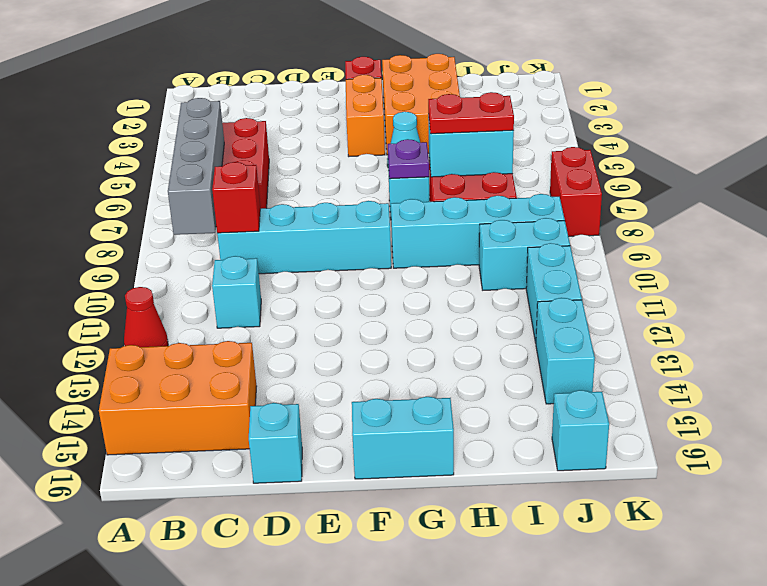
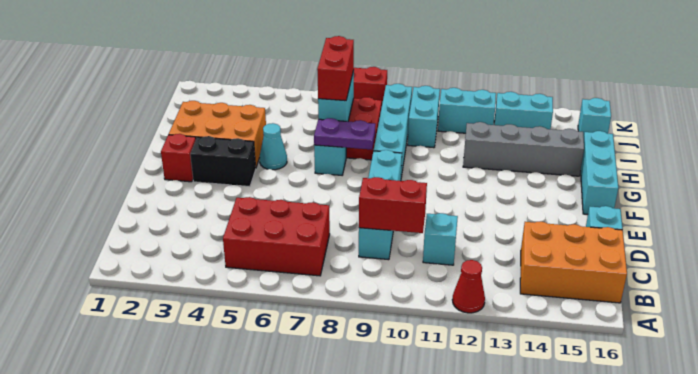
orange brick A14:C15 level 1 -> orange brick B14:C16 level 1
grey brick B6:B9 level 2 -> grey brick H12:H15 level 1
red brick C9 level 2 -> red brick C9:C10 level 2
orange brick F3:F4 level 1 -> black brick F3:F4 level 1
cyan brick F16:G16 level 1 -> cyan brick F16:H16 level 1
purple plate G7 level 2 -> purple plate G7:G8 level 2
red plate H7:I7 level 3 -> red brick H7:I7 level 3

